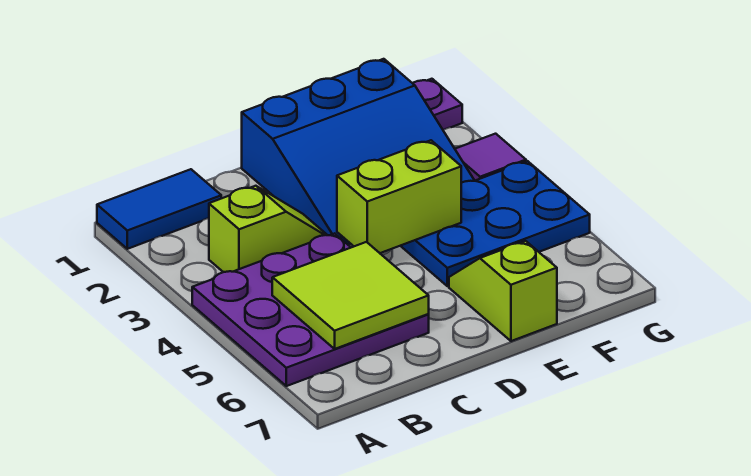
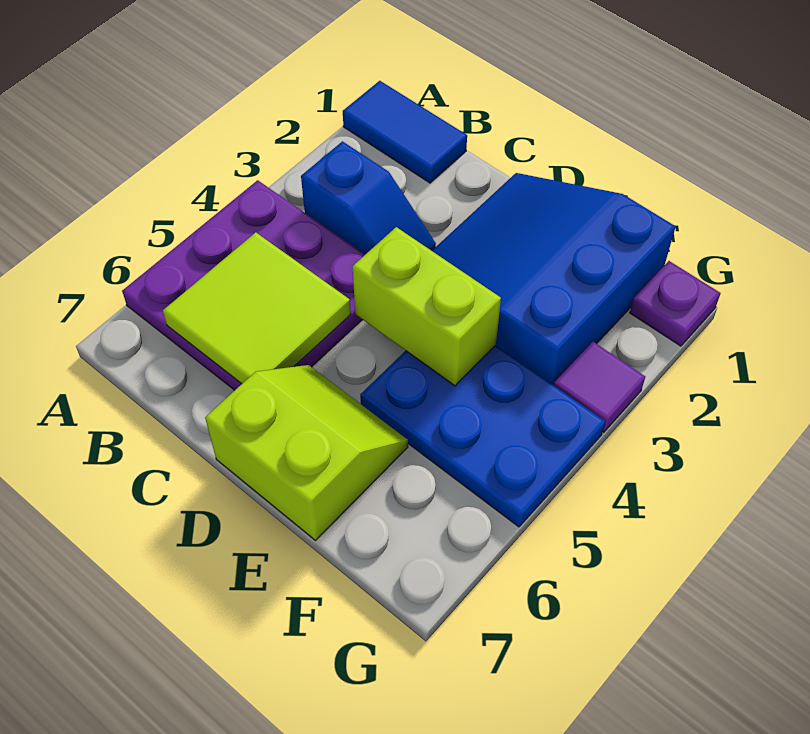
lime slope B3:C3 level 1 top B -> blue slope B3:C3 level 1 top B
blue slope D1:F3 level 1 top 1 -> blue slope D1:F3 level 1 top F
lime slope E6:E7 level 1 top 7 -> lime slope D6:E7 level 1 top 7

